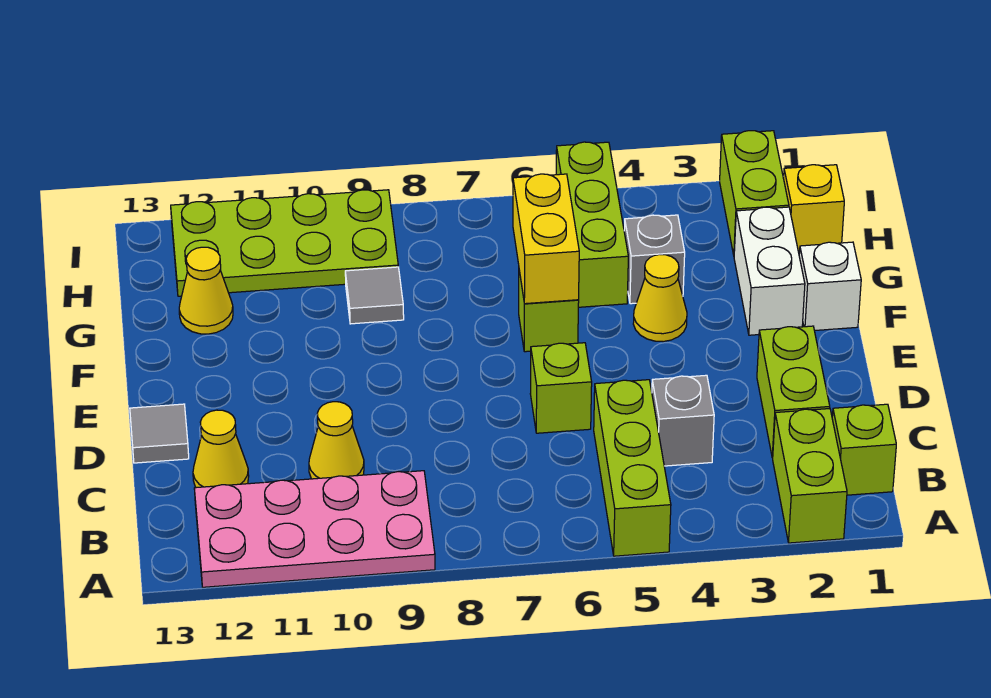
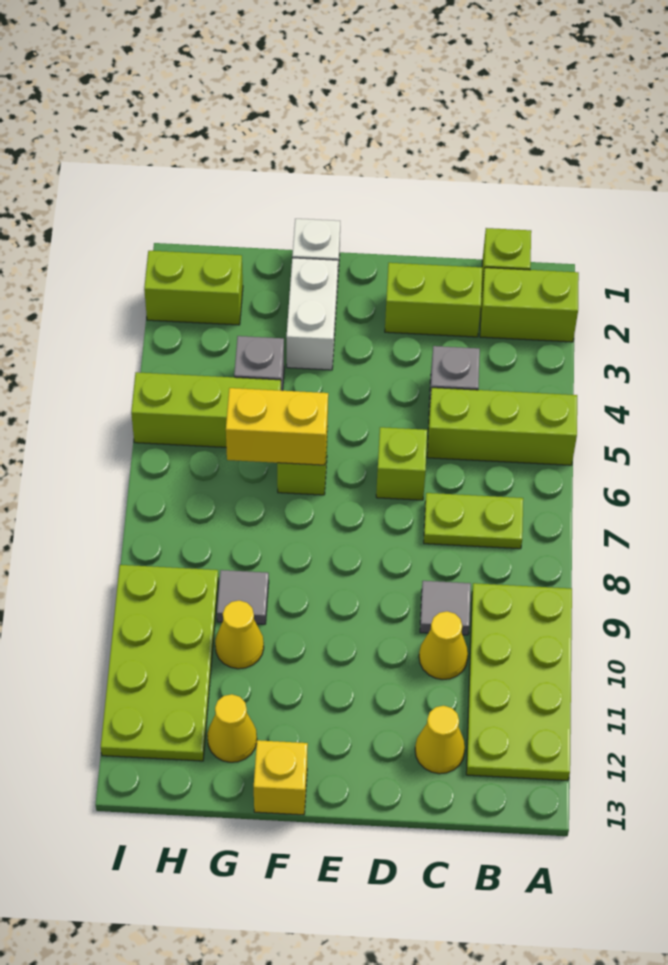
pink plate A9:B12 level 1 -> lime plate A9:B12 level 1
none -> lime plate B7:C7 level 1
grey tile D13 level 1 -> grey tile C9 level 1
white brick F2:G2 level 1 -> white brick F2:F3 level 1
yellow cone F4 level 1 -> yellow cone G10 level 1
yellow brick H1 level 1 -> yellow brick F13 level 1

